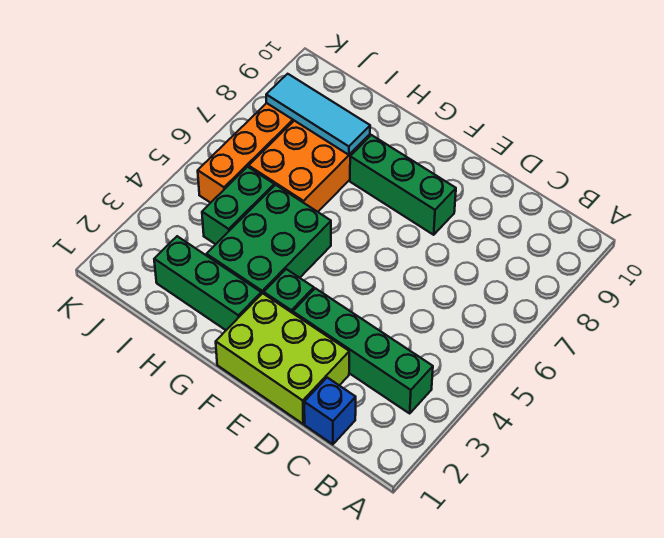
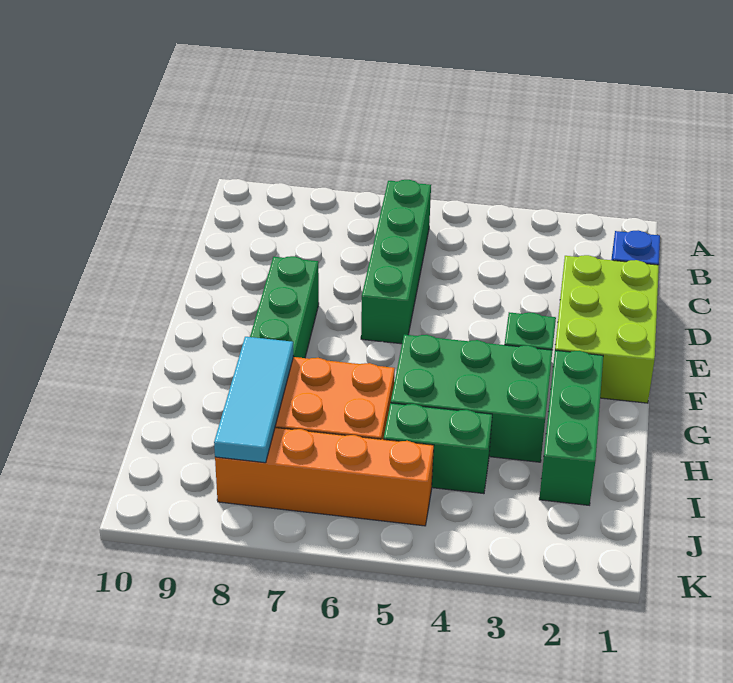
green brick B3:E3 level 1 -> green brick B6:E6 level 1

